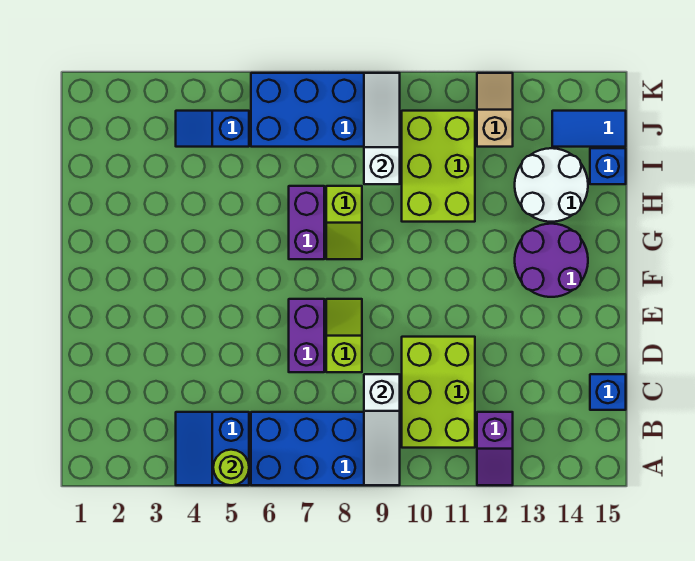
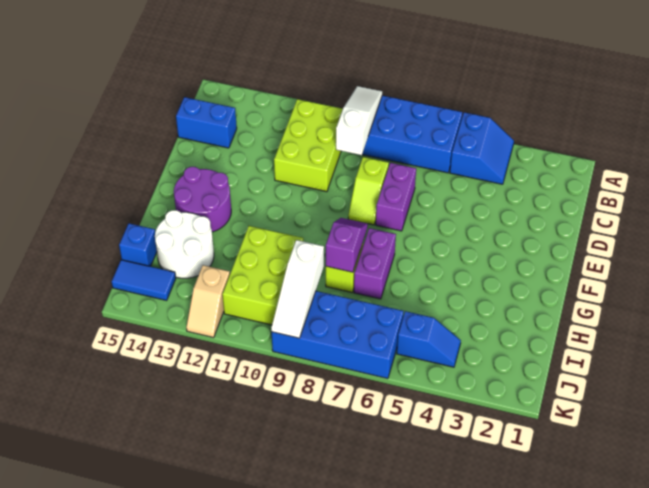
lime round brick A5 level 2 -> none
purple slope A12:B12 level 1 top B -> purple slope G8:H8 level 2 top H
blue brick C15 level 1 -> blue brick C14:C15 level 1

